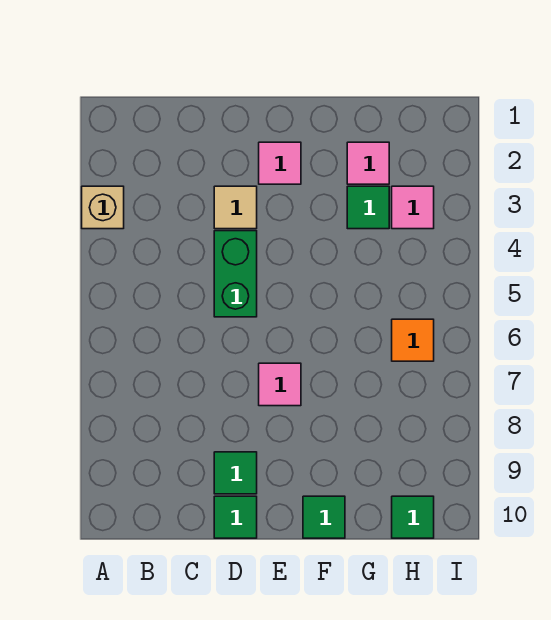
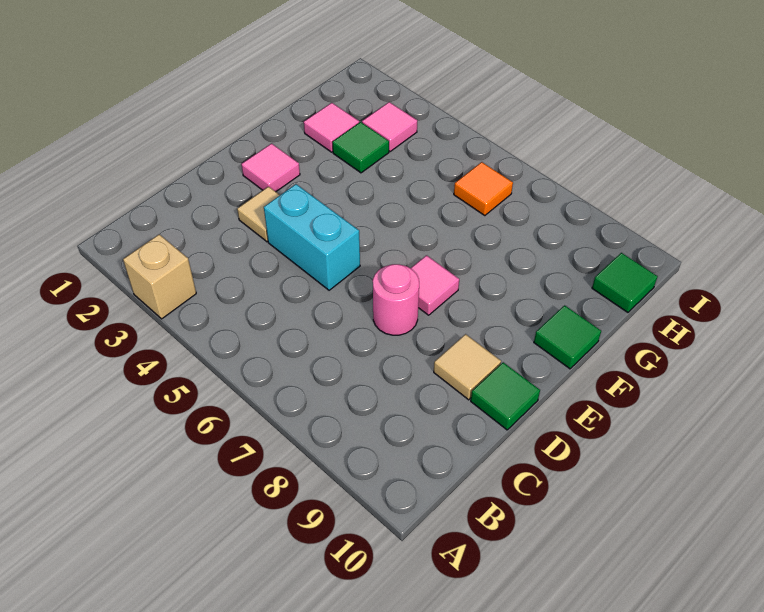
green brick D4:D5 level 1 -> cyan brick D4:D5 level 1
none -> pink round brick D7 level 1
green tile D9 level 1 -> tan tile D9 level 1

